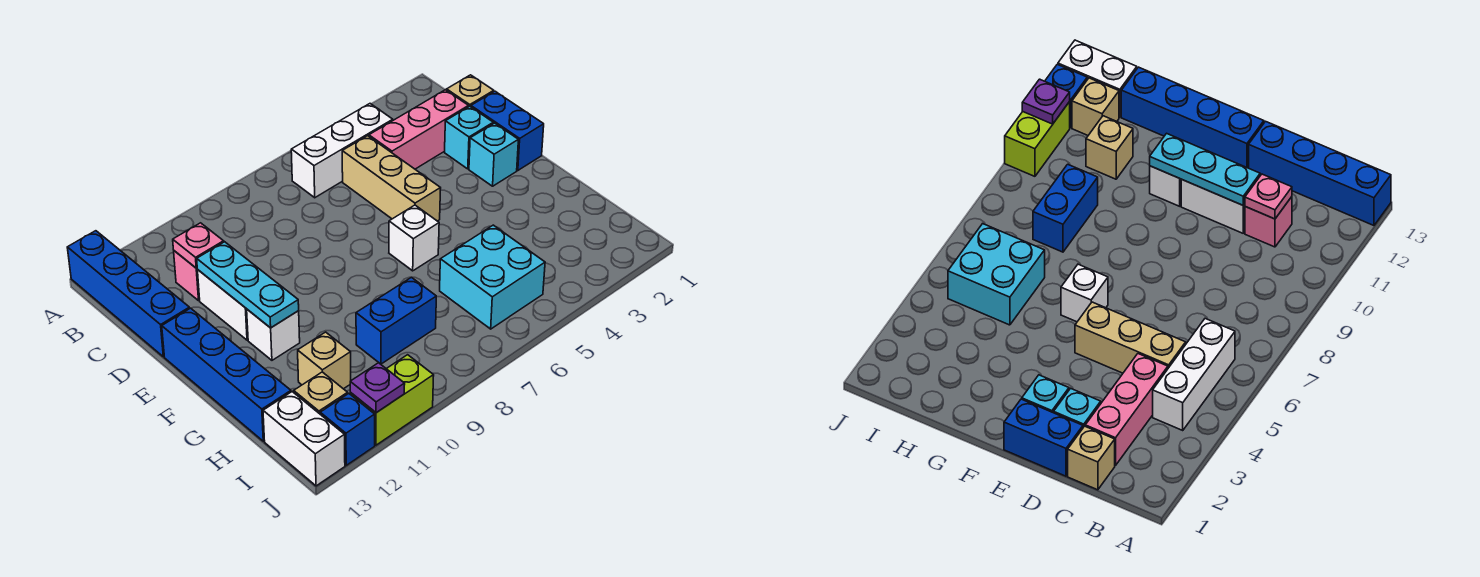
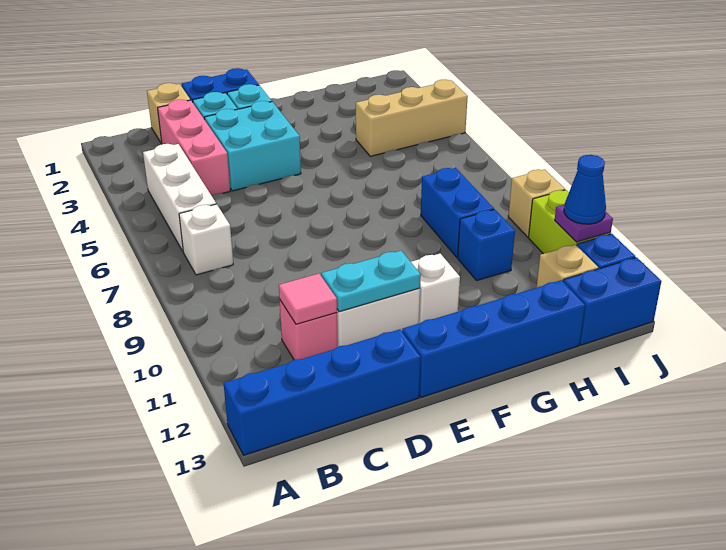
tan brick C5:E5 level 1 -> tan brick H4:J4 level 1
pink plate C11 level 2 -> pink tile C11 level 2
cyan plate D11:F11 level 2 -> cyan plate D11:E11 level 2
white brick F6 level 1 -> white brick B7 level 1
cyan brick H5:I6 level 1 -> cyan brick D3:E4 level 1
none -> blue brick H10 level 1
tan brick H11 level 1 -> tan brick J9 level 1
white brick I13:J13 level 1 -> blue brick I13:J13 level 1
none -> blue cone J11 level 3

